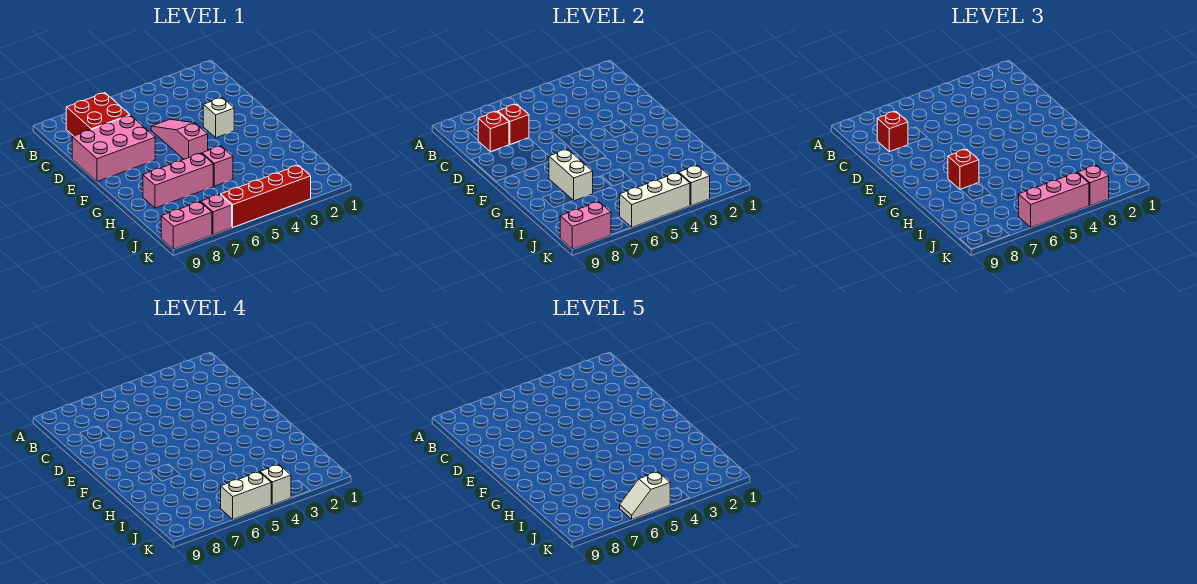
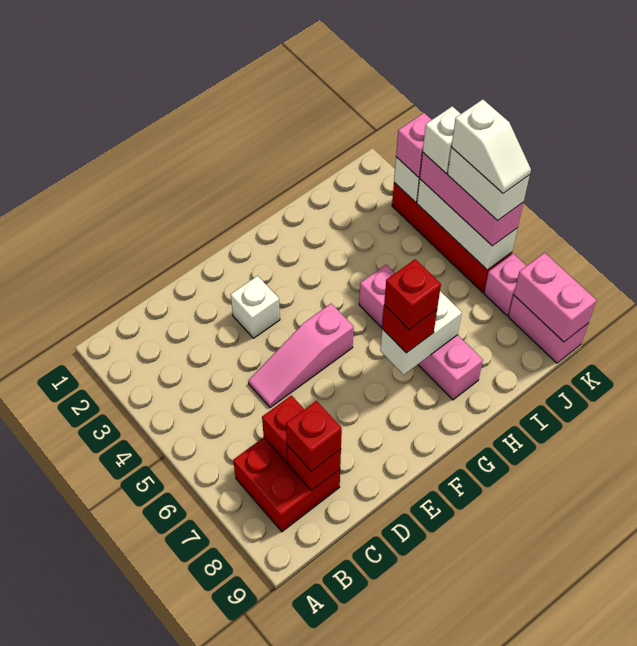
pink brick D7:E9 level 1 -> none
none -> red brick G7 level 4

